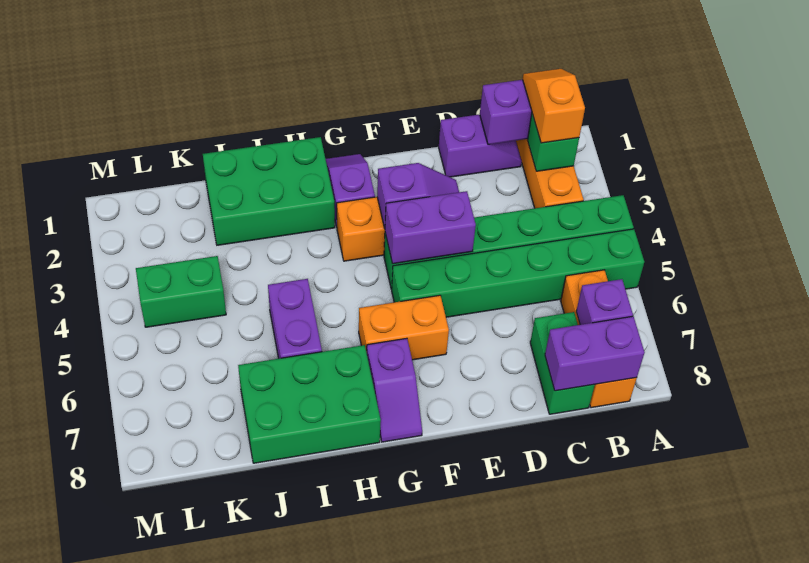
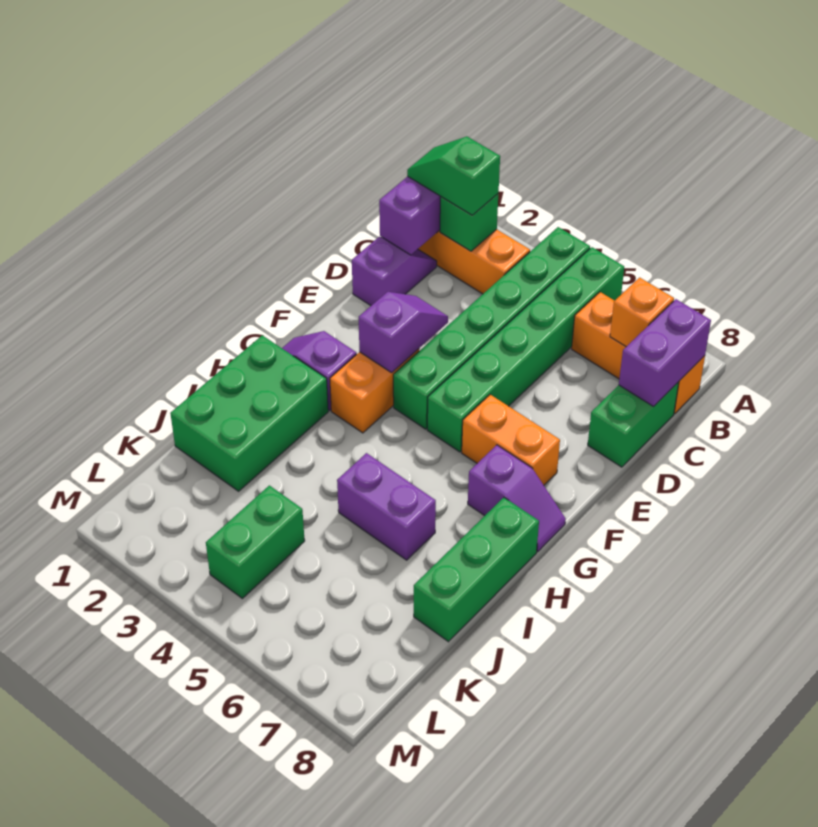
orange slope B1:B2 level 3 top 2 -> green slope B1:B2 level 3 top 2
purple brick B7 level 2 -> orange brick B7 level 2
green brick C7:C8 level 1 -> green brick C8:D8 level 1
purple brick E4:F4 level 2 -> none
orange brick F6:G6 level 1 -> orange brick F6:F7 level 1
green brick H7:J8 level 1 -> green brick H8:J8 level 1

